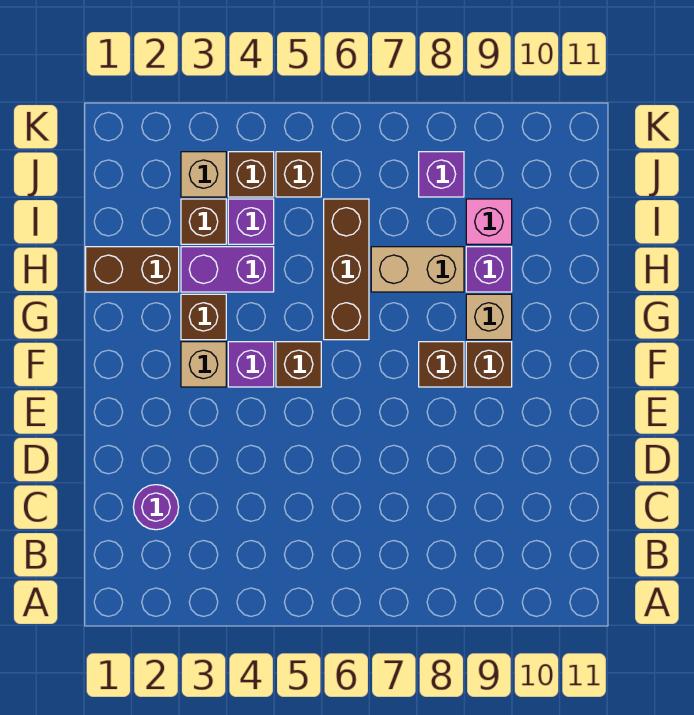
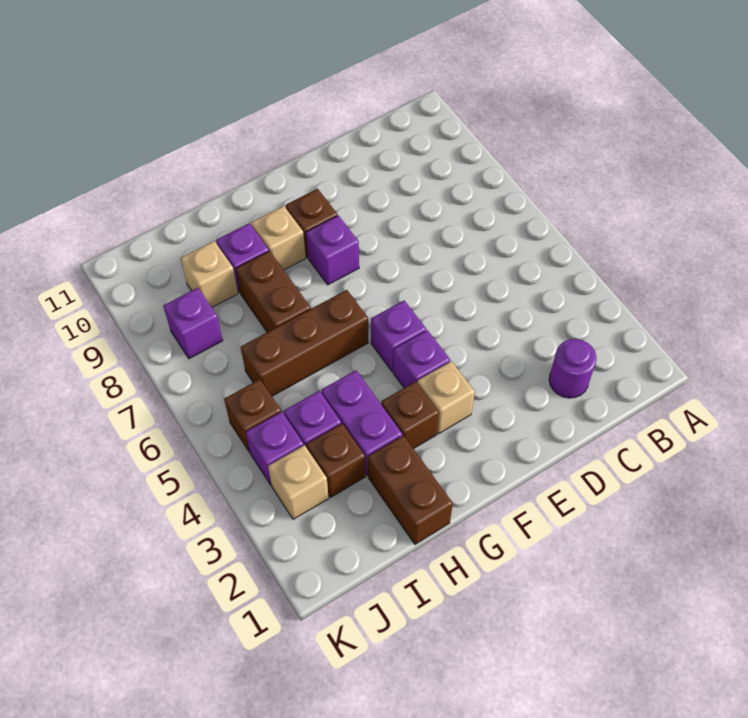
brown brick F5 level 1 -> purple brick F5 level 1
brown brick F8 level 1 -> purple brick F8 level 1
tan brick H7:H8 level 1 -> brown brick H7:H8 level 1
pink brick I9 level 1 -> tan brick I9 level 1
brown brick J4 level 1 -> purple brick J4 level 1

